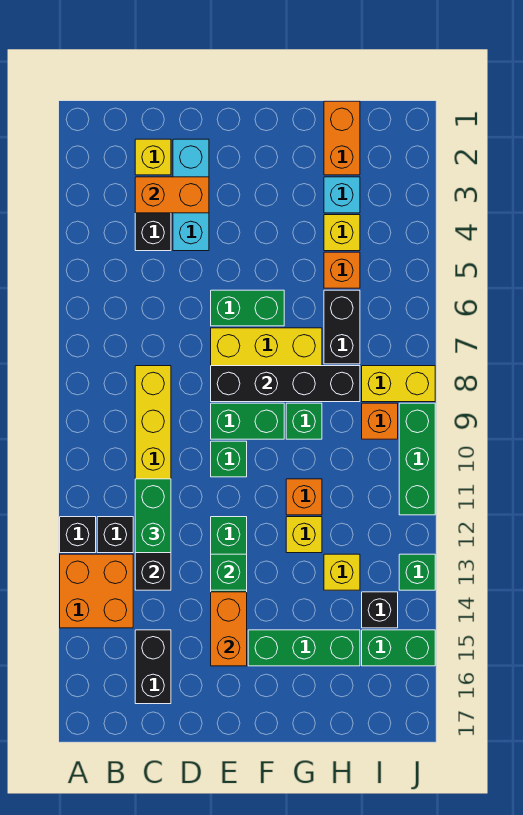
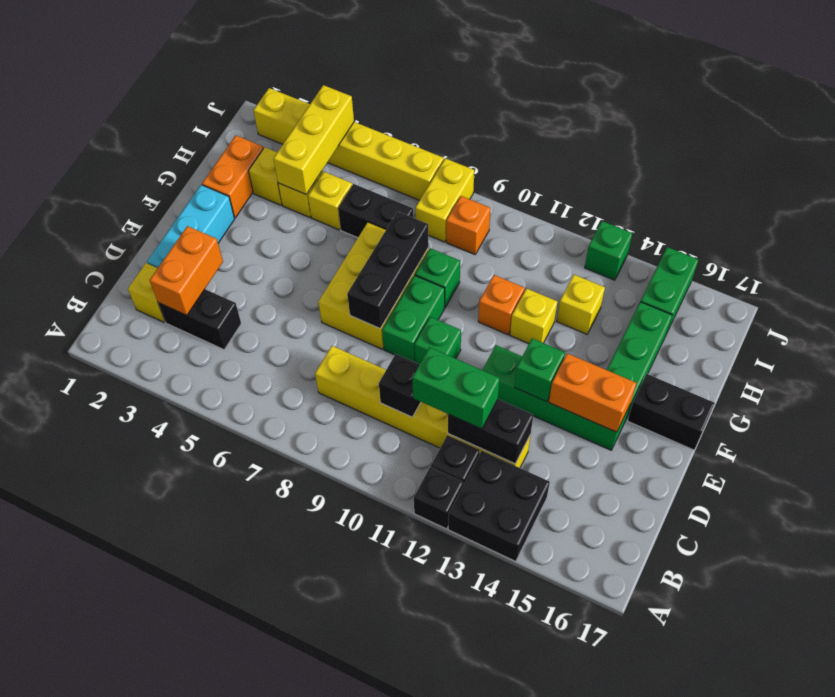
orange brick A13:B14 level 1 -> black brick A13:B14 level 1
black brick C15:C16 level 1 -> black brick F16:F17 level 1
cyan brick D2:D4 level 1 -> cyan brick D2:F2 level 1
green brick E6:F6 level 1 -> none
black brick E8:H8 level 2 -> black brick E8:G8 level 2
orange brick H1:H2 level 1 -> orange brick G2:H2 level 1
cyan brick H3 level 1 -> yellow brick H3 level 1
none -> yellow brick H4:J4 level 2
orange brick H5 level 1 -> yellow brick H5 level 1
black brick I14 level 1 -> black brick C10 level 2
none -> yellow brick J2:J7 level 1
green brick J9:J11 level 1 -> none

